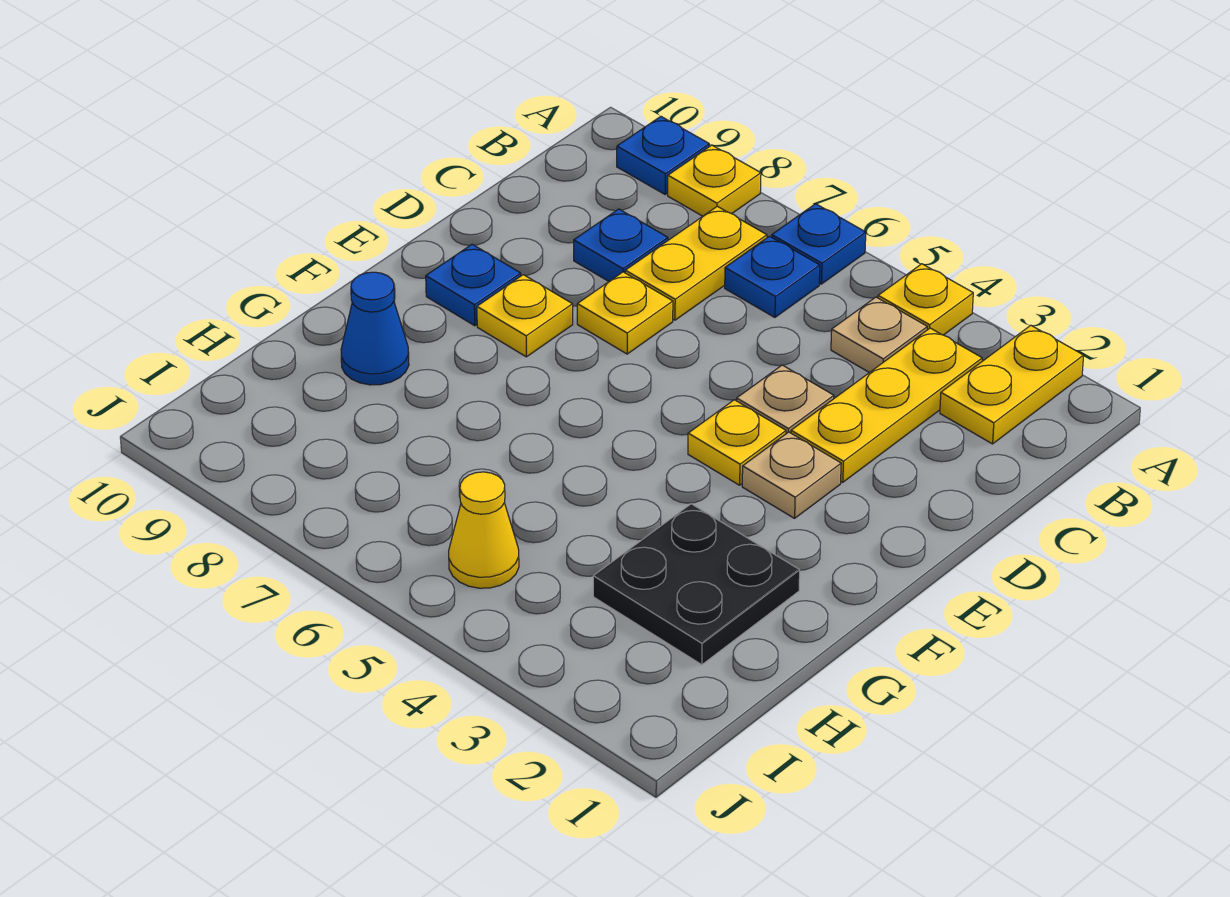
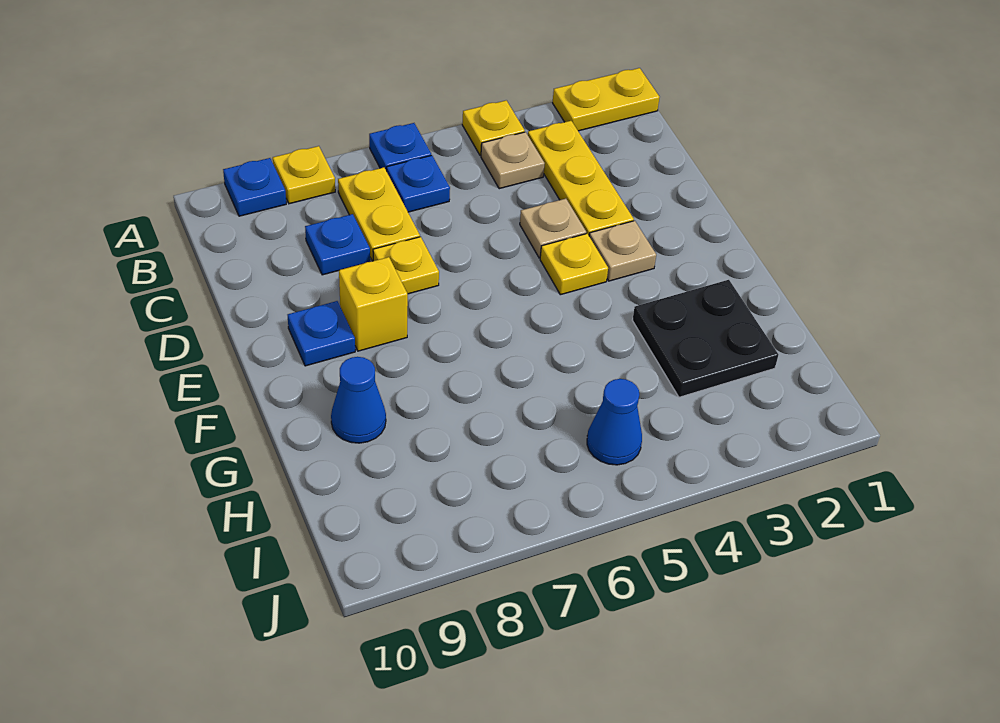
yellow plate A2:B2 level 1 -> yellow plate A1:A2 level 1
yellow plate E8 level 1 -> yellow brick E8 level 1
yellow cone I5 level 1 -> blue cone I5 level 1

